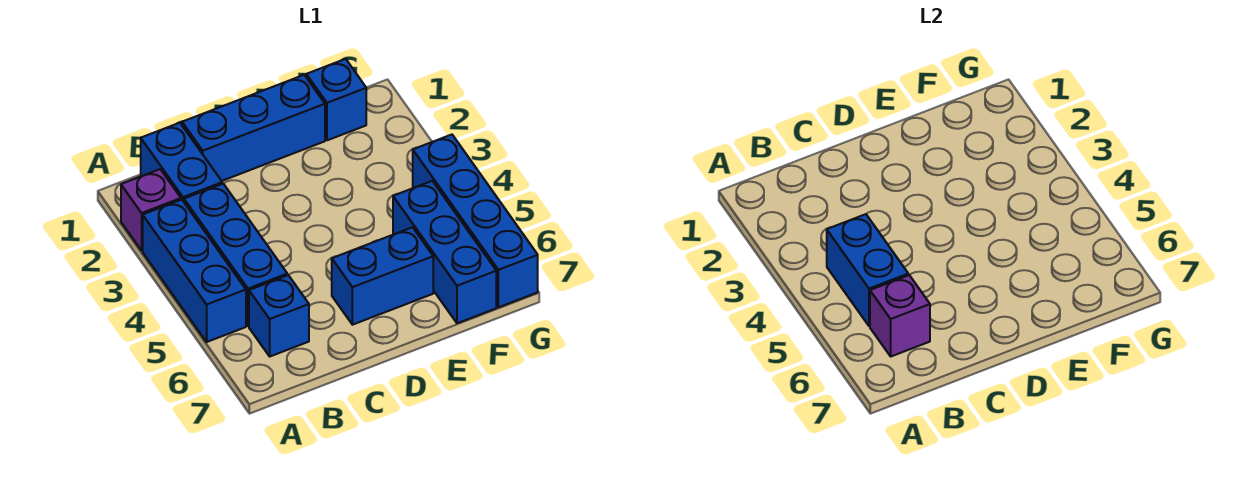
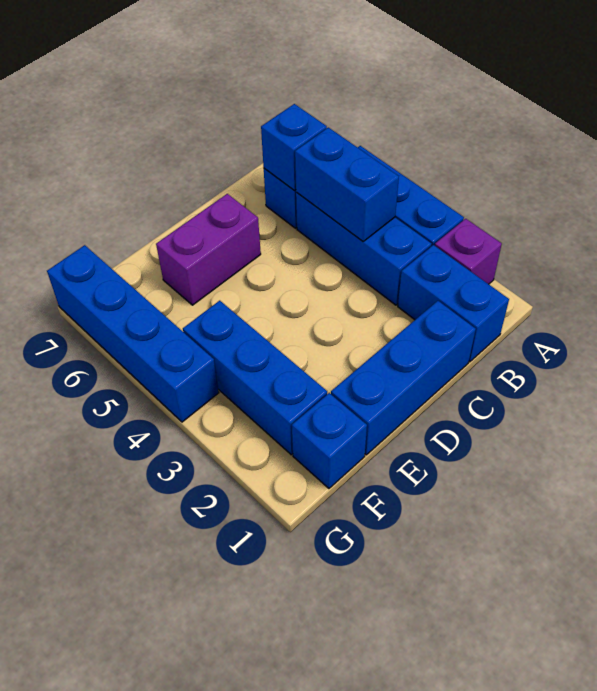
purple brick B6 level 2 -> blue brick B6 level 2
blue brick D6:E6 level 1 -> purple brick D6:E6 level 1
blue brick F5:F7 level 1 -> blue brick F2:F4 level 1

